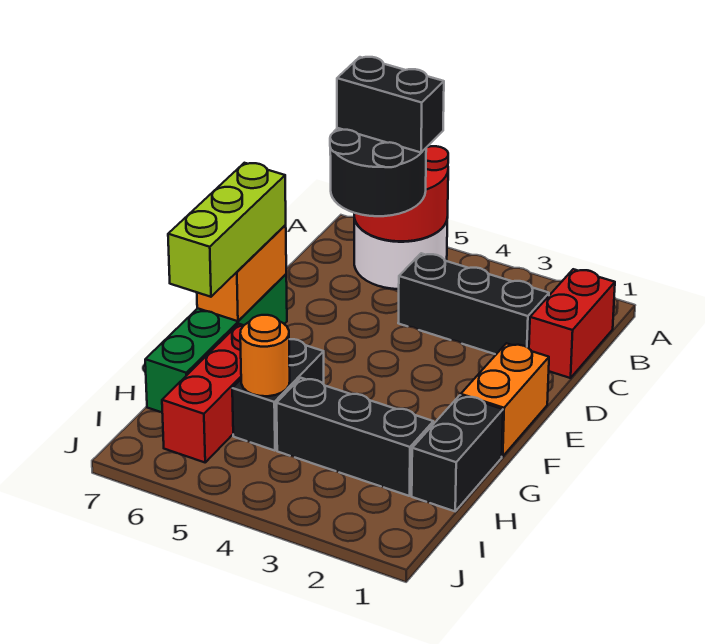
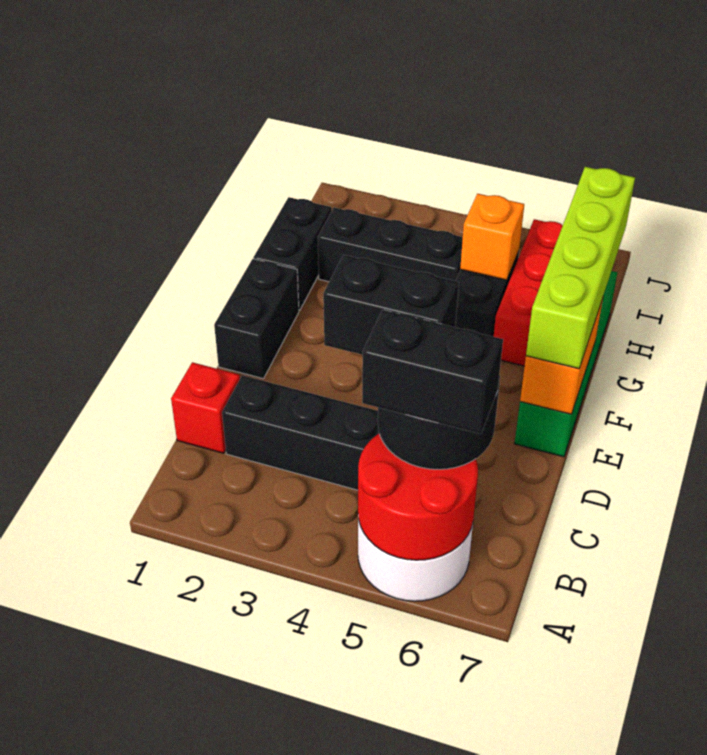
red brick B1:C1 level 1 -> red brick C1 level 1
none -> black brick C4:C5 level 4
orange brick E1:F1 level 1 -> black brick E1:F1 level 1
lime brick E7:G7 level 3 -> lime brick E7:H7 level 3
orange round brick H5 level 2 -> orange brick H5 level 2

